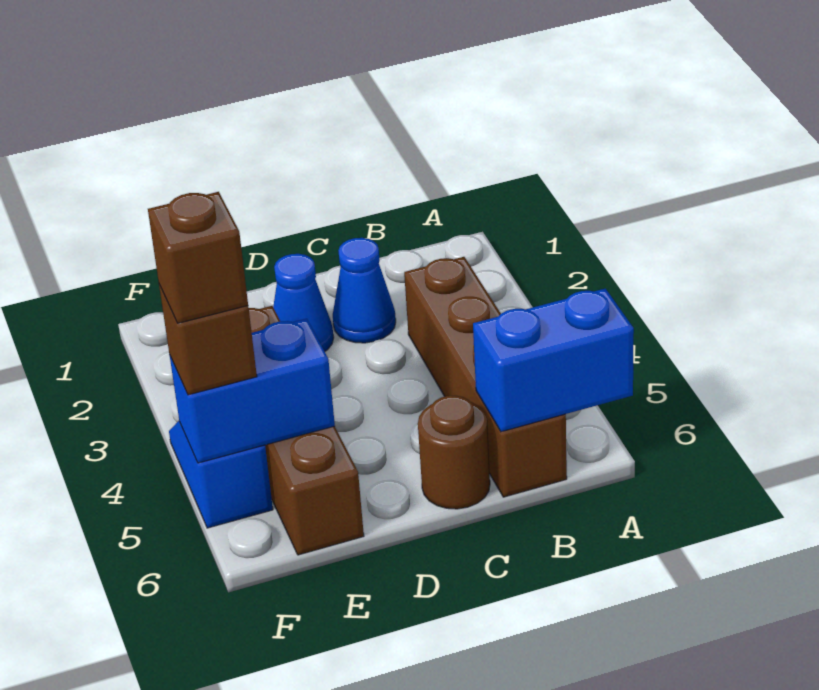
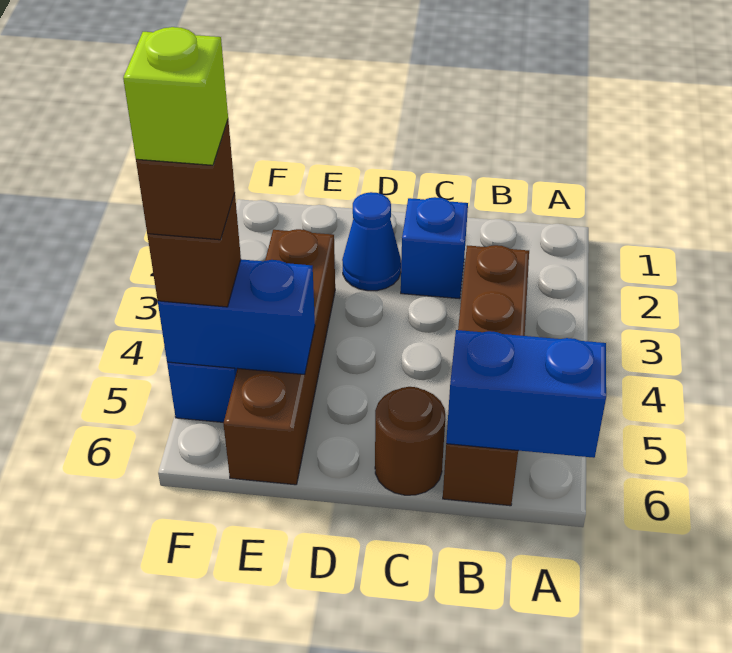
blue cone C2 level 1 -> blue brick C2 level 1
none -> lime brick F5 level 5

